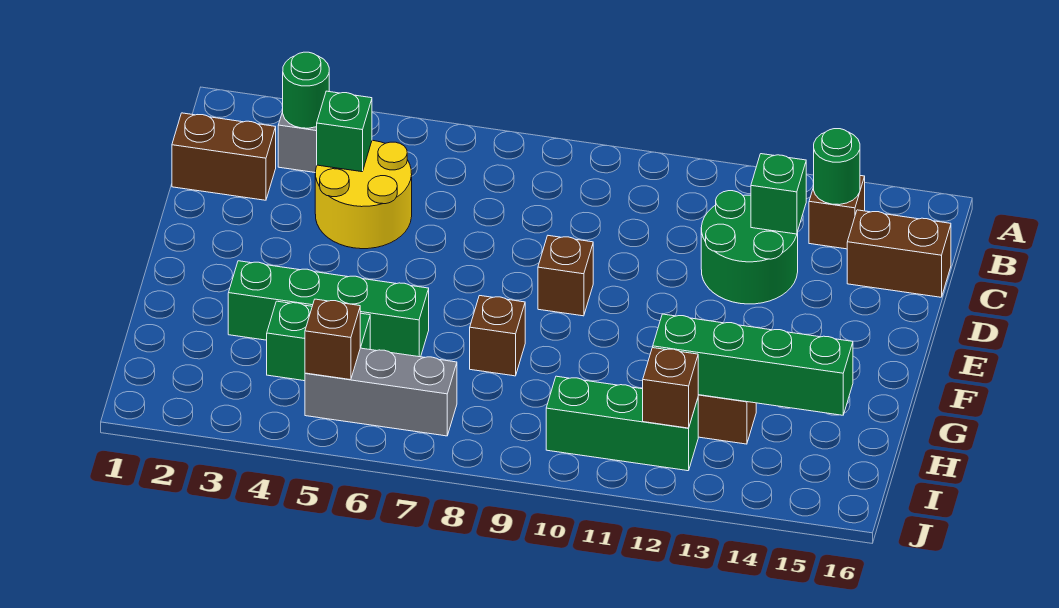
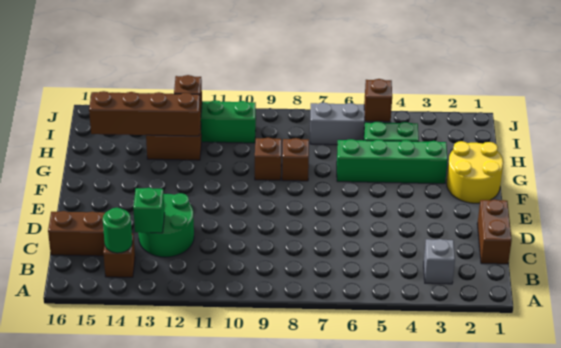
green round brick B3 level 2 -> none
brown brick C1:C2 level 1 -> brown brick C1:D1 level 1
yellow round brick C4:D5 level 1 -> yellow round brick F1:G2 level 1
green brick C4 level 2 -> none
brown brick E9 level 1 -> brown brick G9 level 1
green brick H12:H15 level 2 -> brown brick H12:H15 level 2

